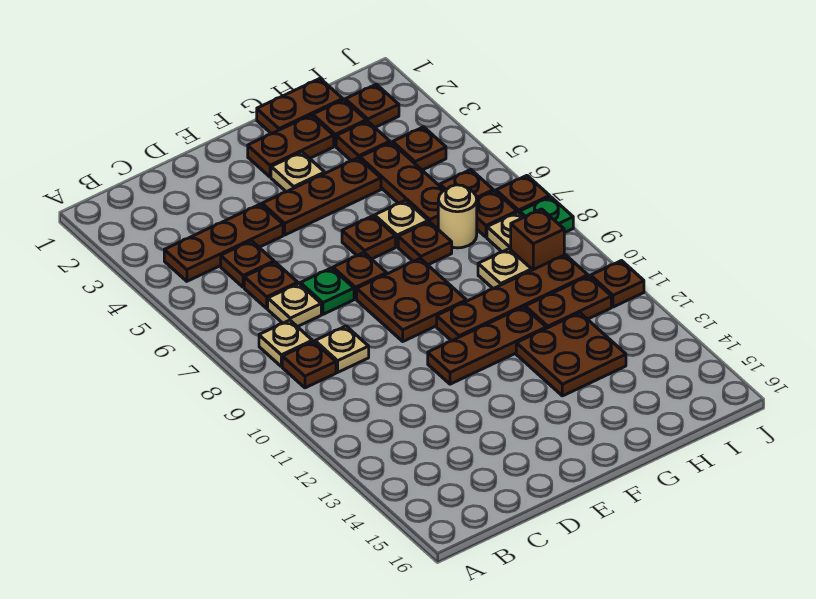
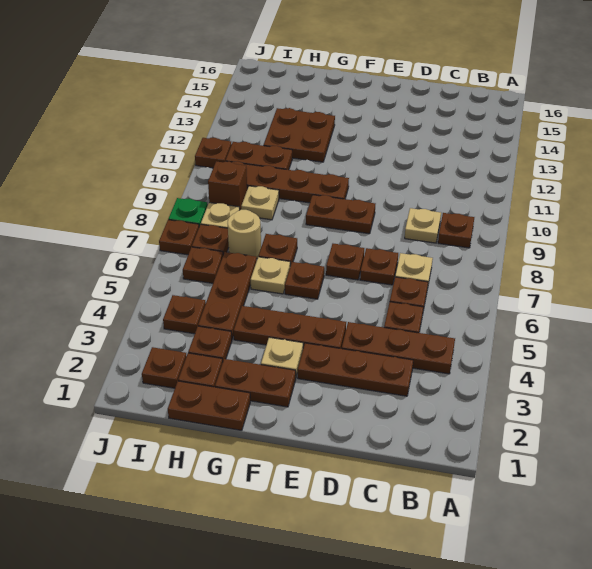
tan plate B8 level 1 -> none
green plate D7 level 1 -> brown plate D7 level 1
brown plate E8:F9 level 1 -> brown plate E9:F9 level 1
brown plate E11:G11 level 1 -> brown plate C3:E3 level 1

